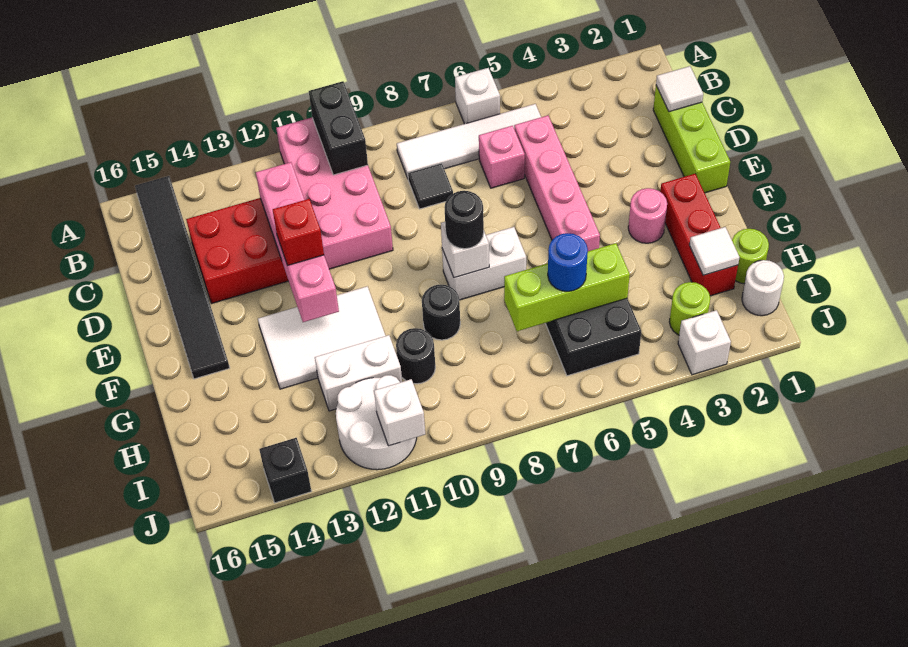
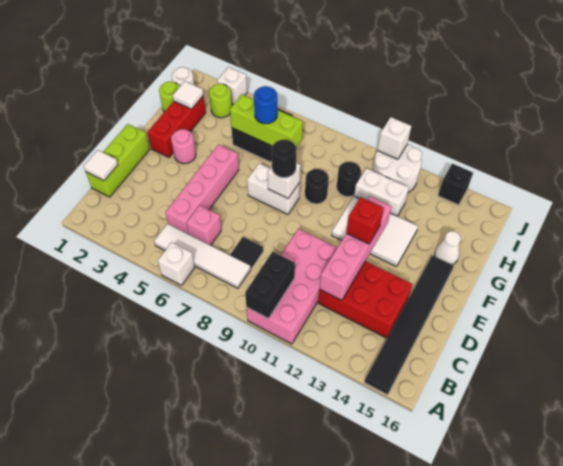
none -> white cone G15 level 1

